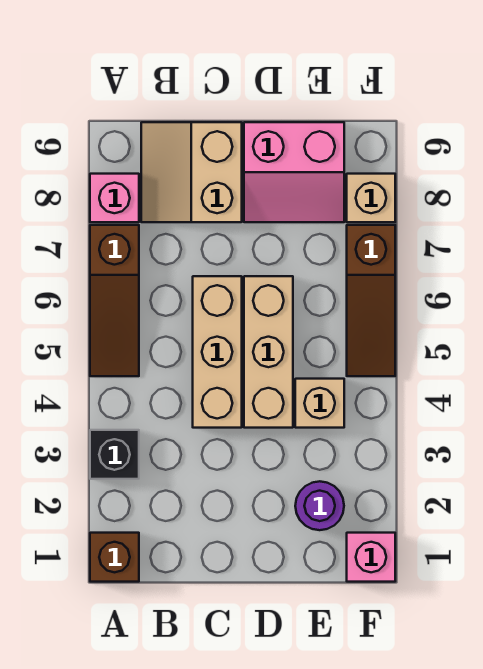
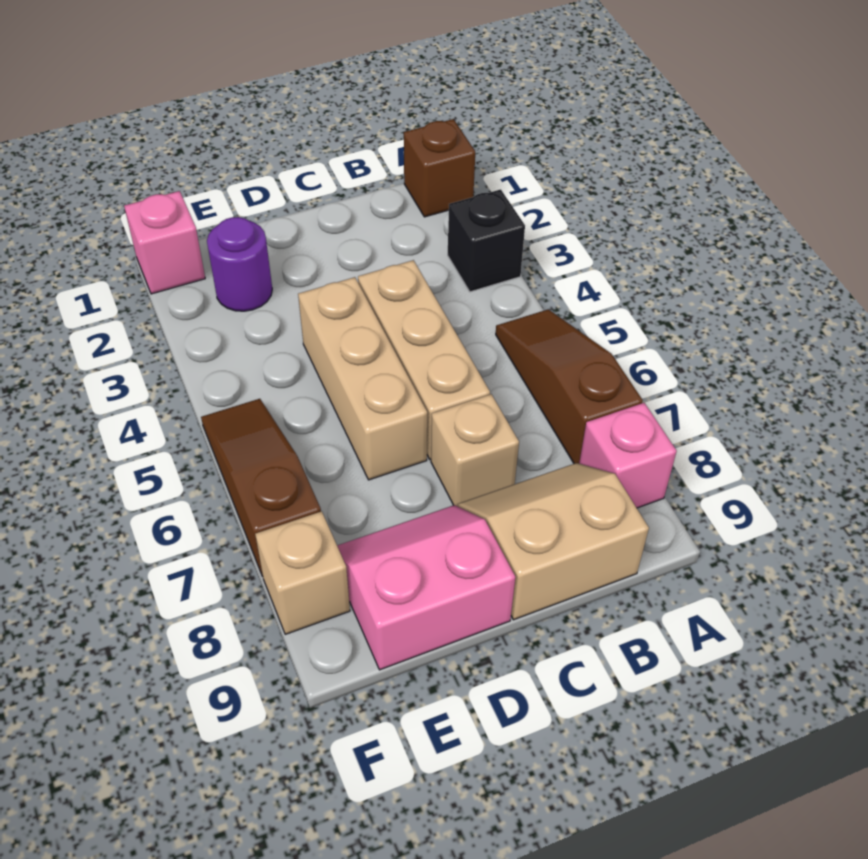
tan slope B8:C9 level 1 top C -> tan slope B8:C9 level 1 top 9
tan brick E4 level 1 -> tan brick C7 level 1

